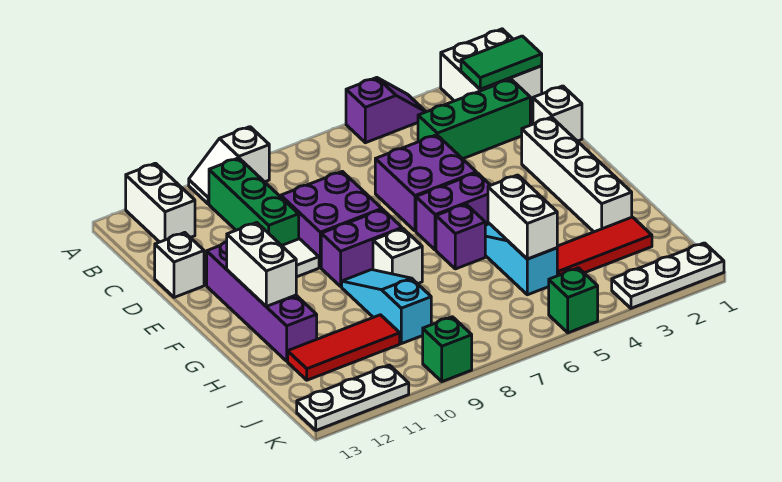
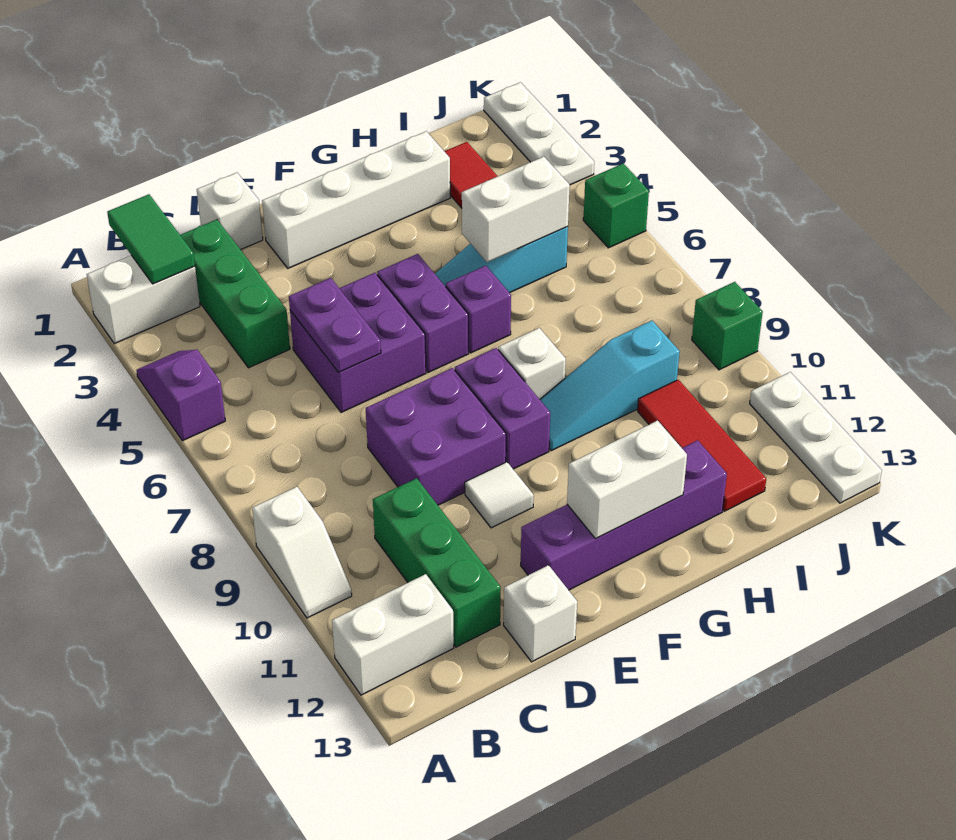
white brick A1:B2 level 1 -> white brick A2:B2 level 1
green brick B10:D10 level 1 -> green brick C10:C12 level 1
none -> purple plate D5:D6 level 2

